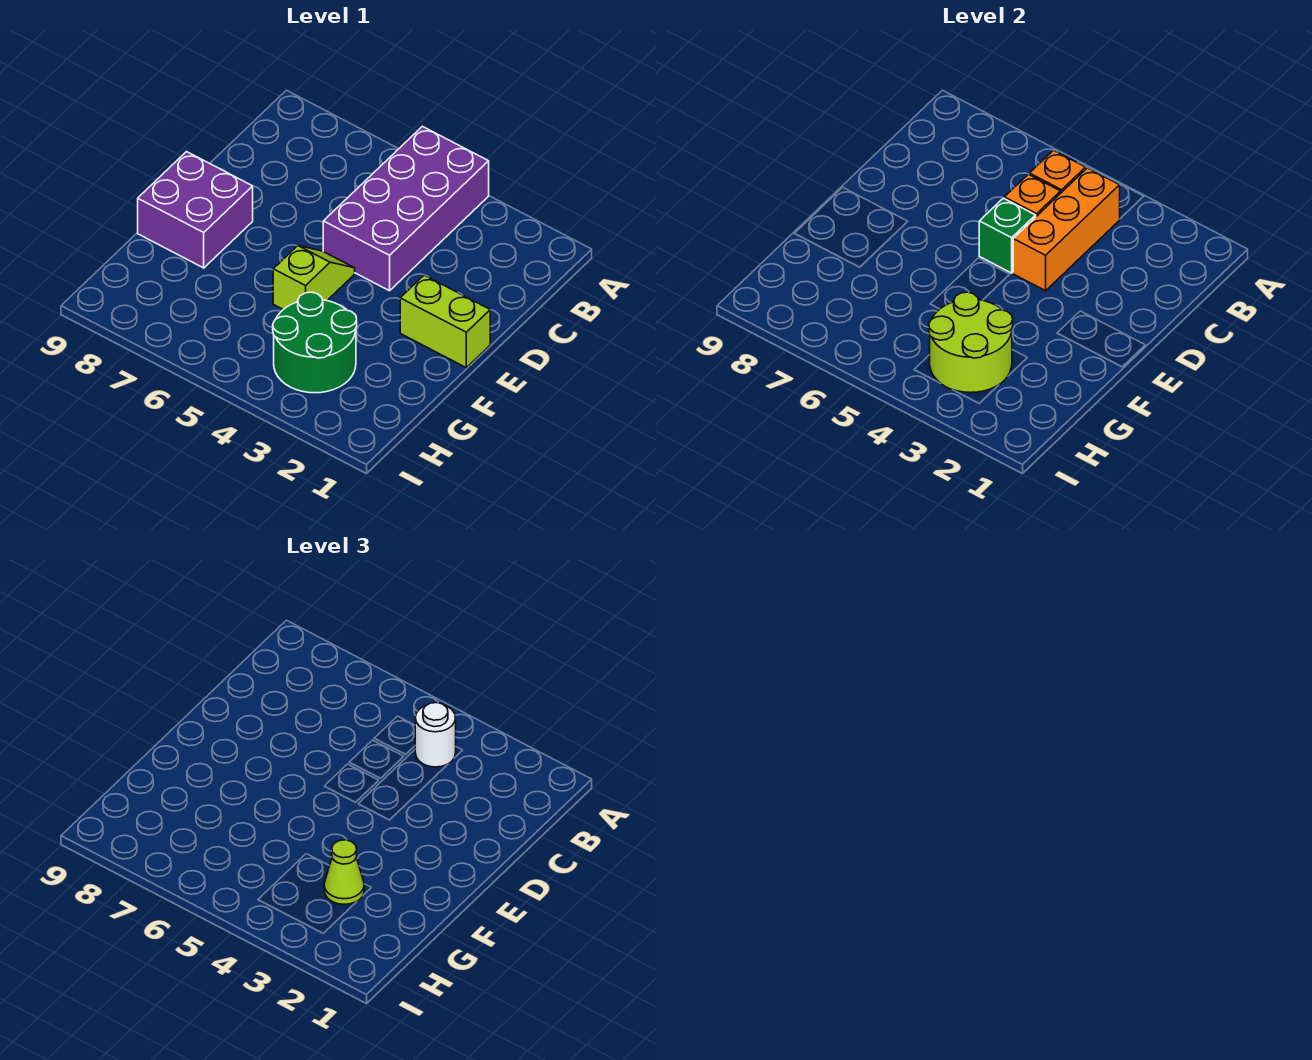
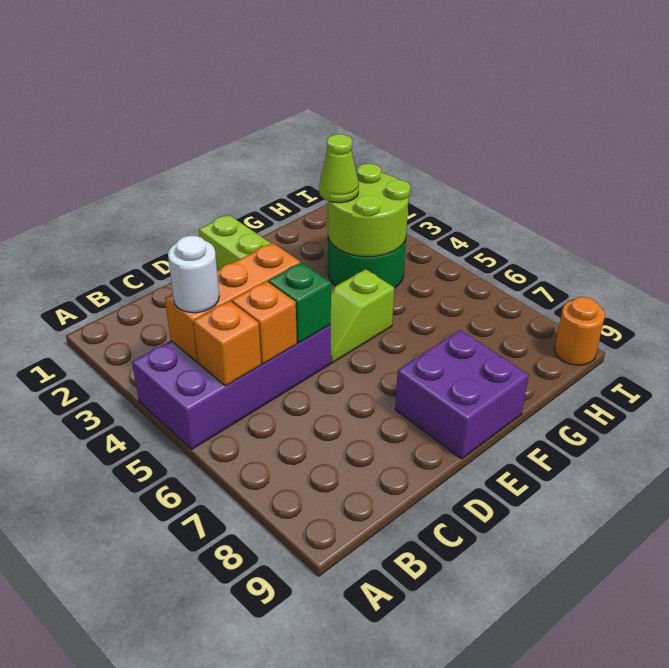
none -> orange round brick I9 level 1

